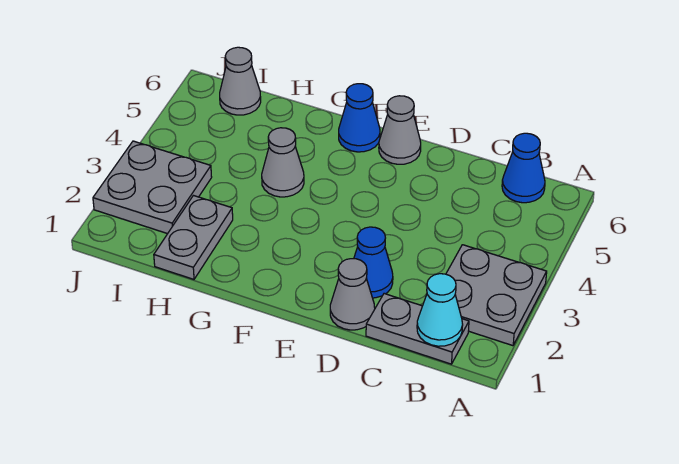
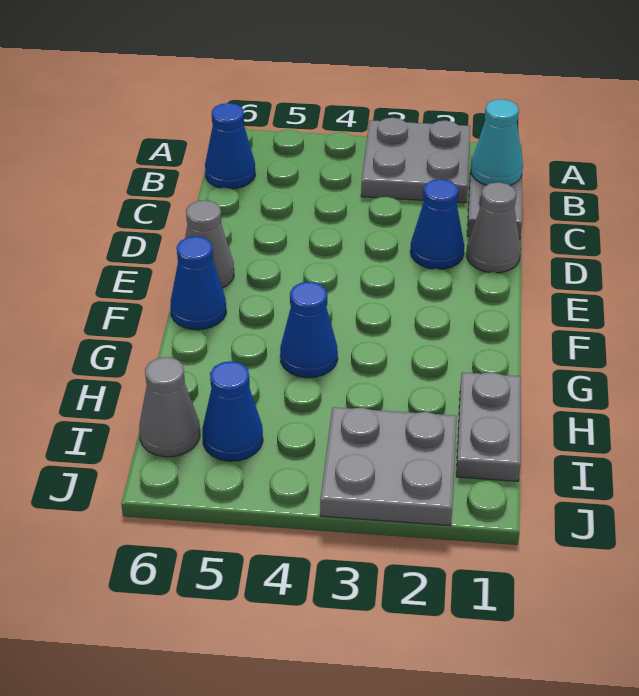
grey cone G4 level 1 -> blue cone G4 level 1
grey plate H1:H2 level 1 -> grey plate H1:I1 level 1
none -> blue cone I5 level 1

